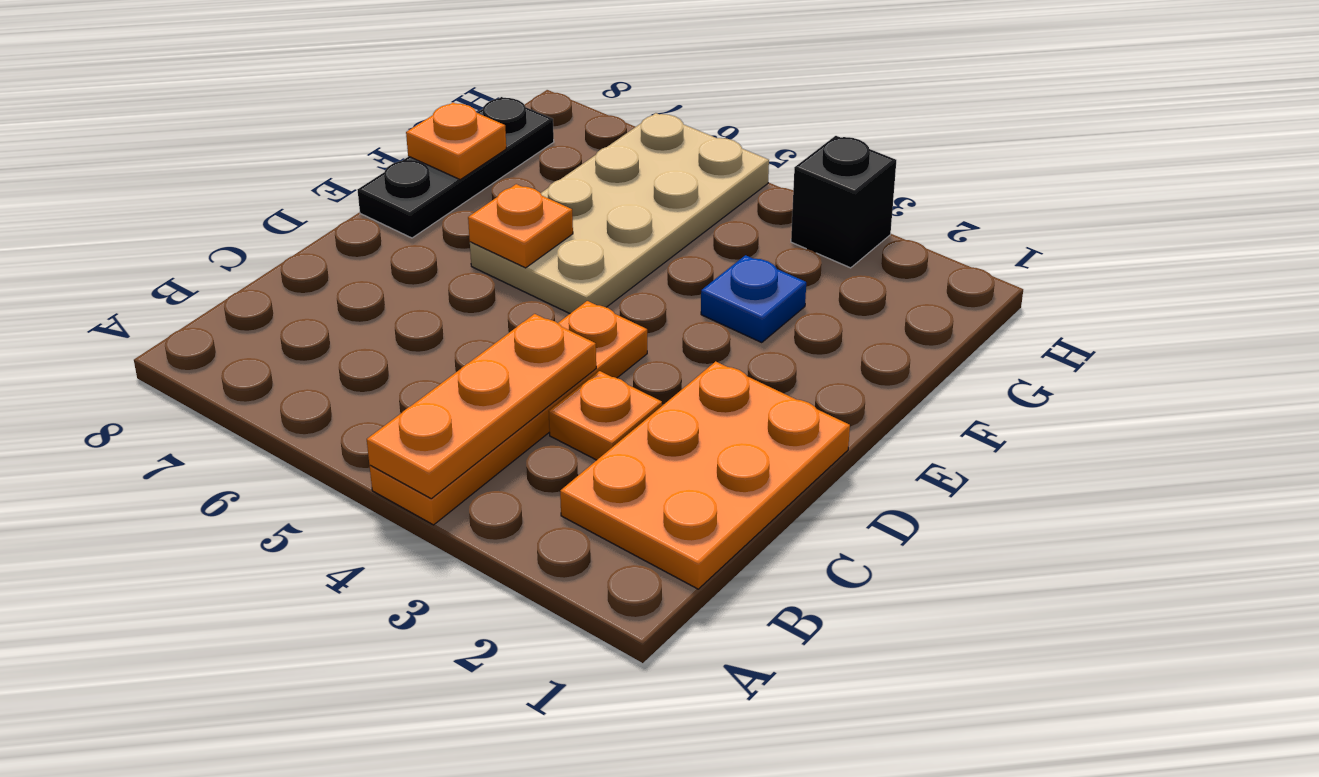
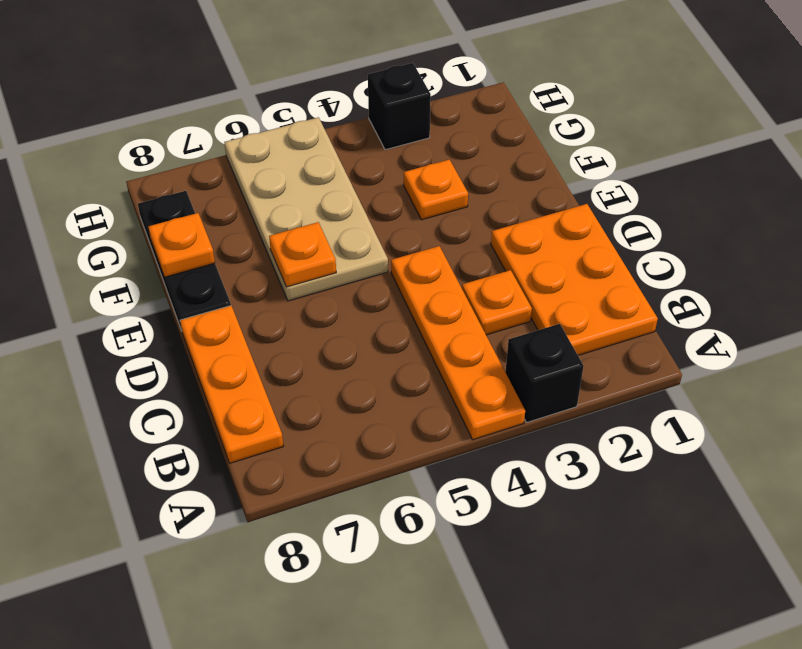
none -> black brick A3 level 1
orange plate A4:C4 level 2 -> orange plate B8:D8 level 1
blue plate F3 level 1 -> orange plate F3 level 1

